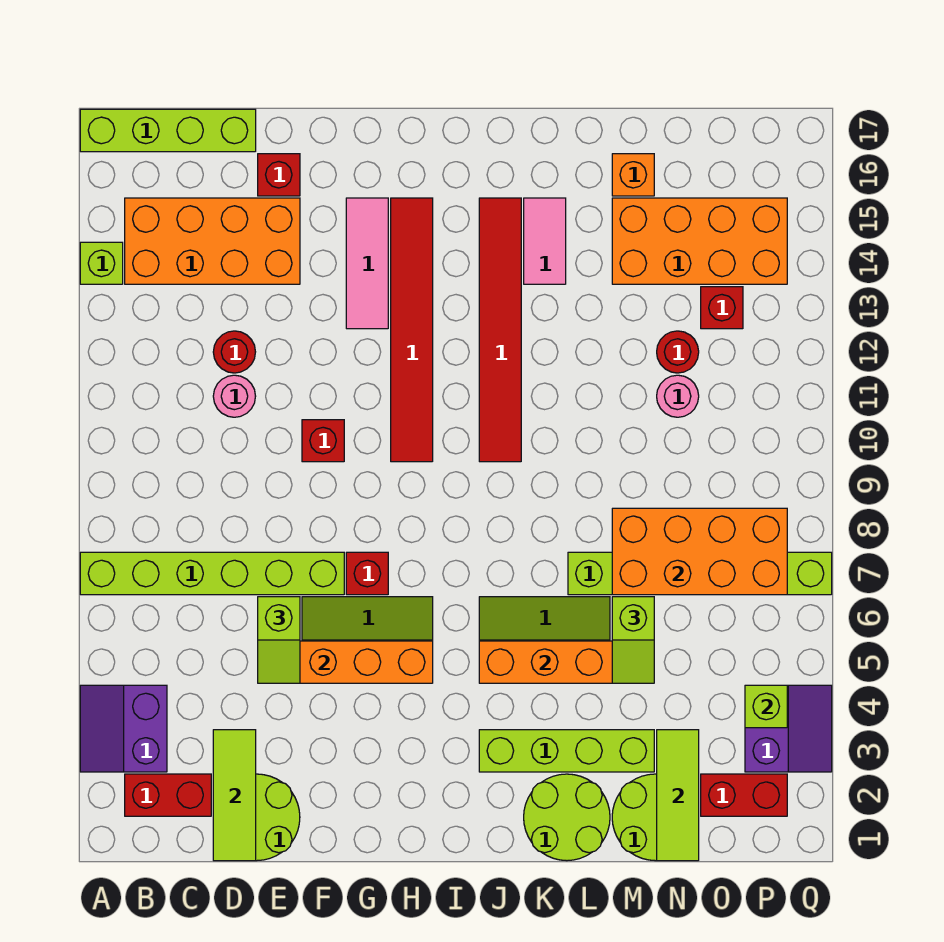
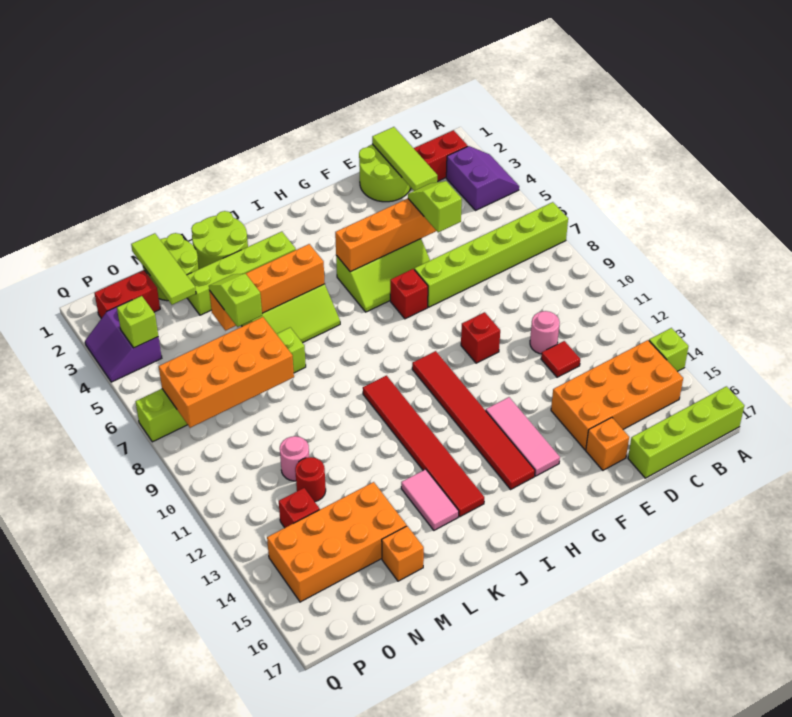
red round brick D12 level 1 -> red tile D12 level 1
red brick E16 level 1 -> orange brick E16 level 1

